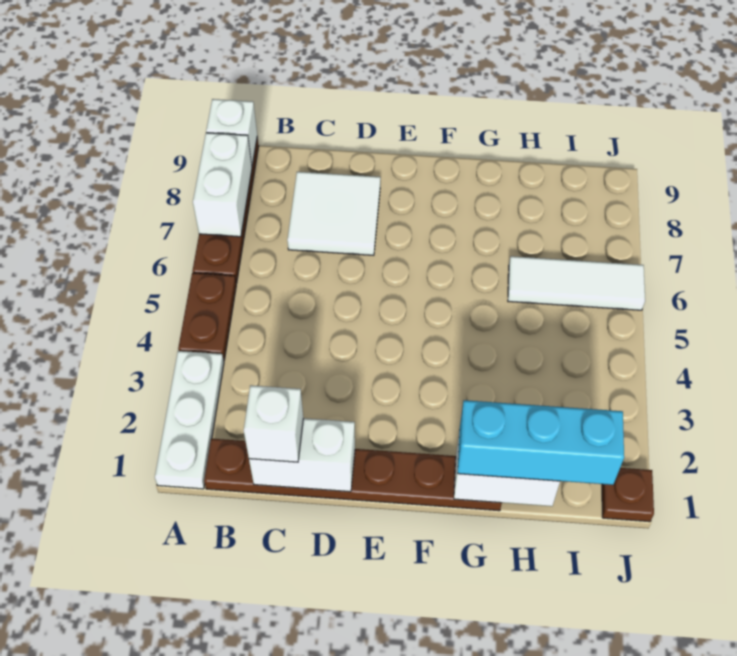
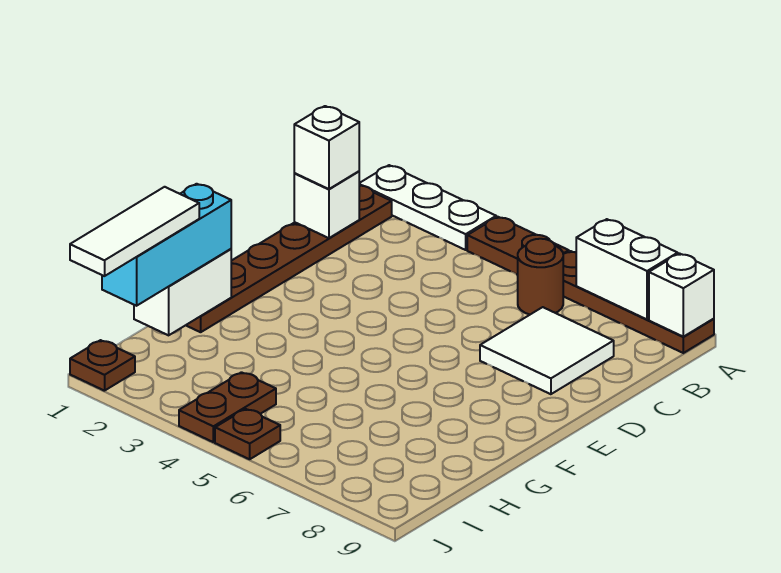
none -> brown round brick B6 level 1
white brick C1:D1 level 2 -> white brick C1 level 2
white tile H6:J6 level 1 -> white tile H1:J1 level 4
none -> brown plate I4:J4 level 1
none -> brown plate J5 level 1

